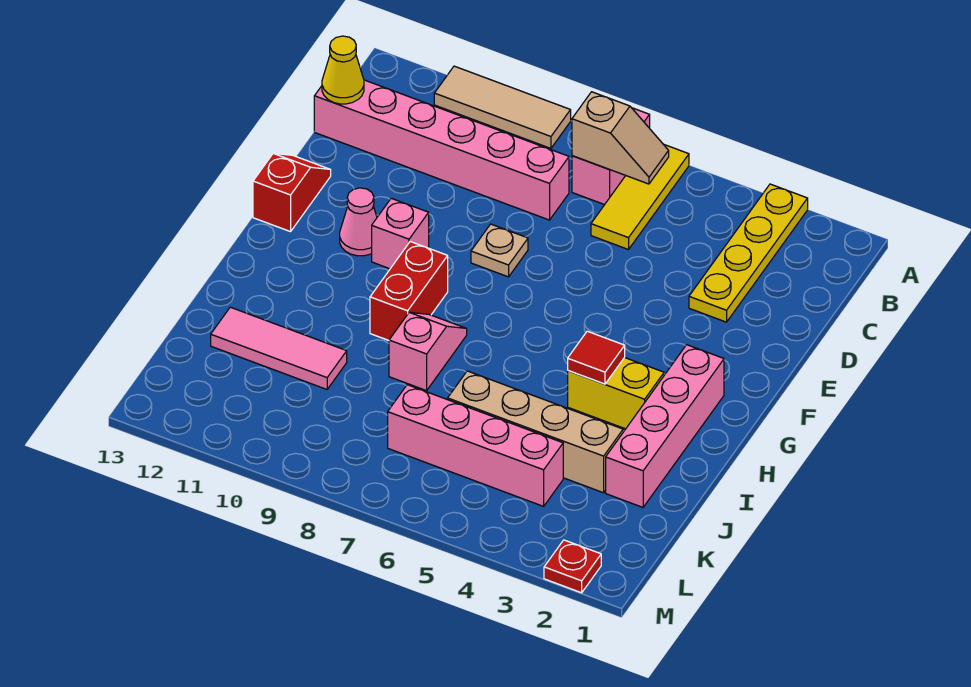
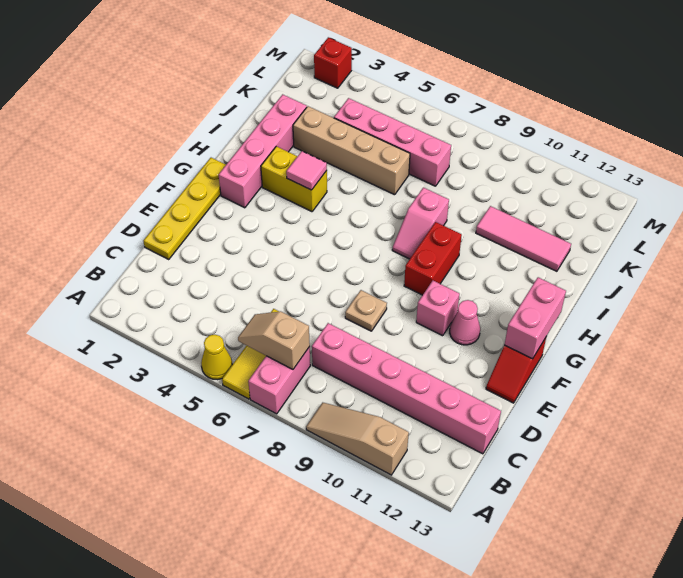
yellow plate A3:D3 level 1 -> yellow plate D1:G1 level 1
tan tile A9:A11 level 1 -> tan slope A9:A11 level 1 top 11
yellow cone C13 level 2 -> yellow cone A5 level 1
none -> pink brick F13:G13 level 2
red tile H4 level 2 -> pink tile H4 level 2
red plate M2 level 1 -> red brick M2 level 1

